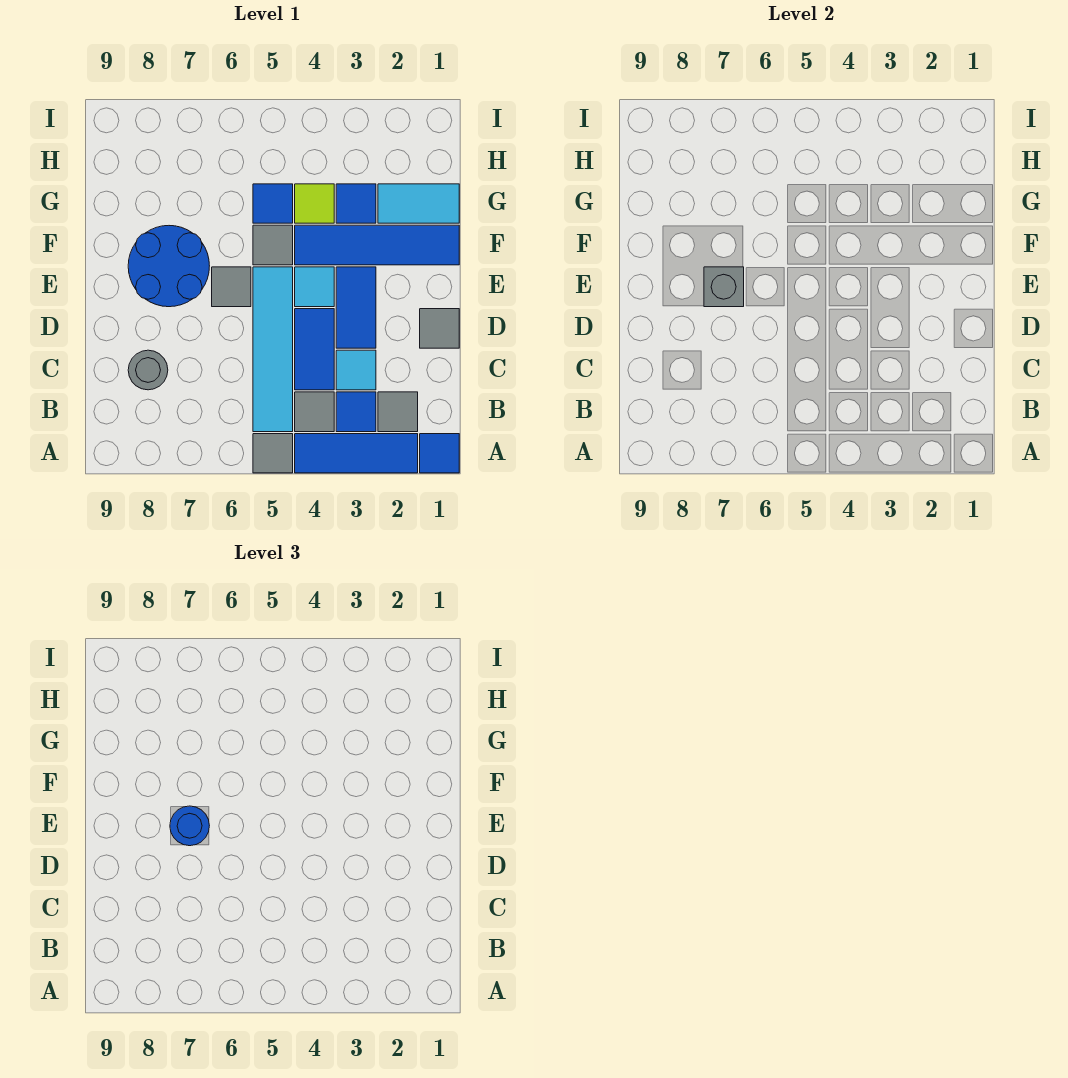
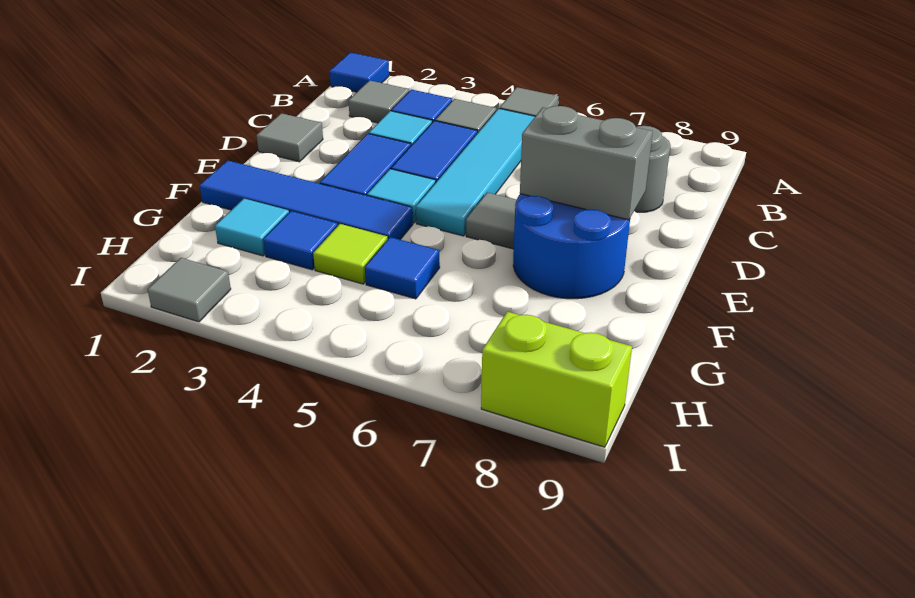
blue tile A2:A4 level 1 -> none
grey brick E7 level 2 -> grey brick E7:E8 level 2
blue round brick E7 level 3 -> none
grey tile F5 level 1 -> grey tile I2 level 1
cyan tile G1:G2 level 1 -> cyan tile G2 level 1
none -> lime brick I8:I9 level 1

